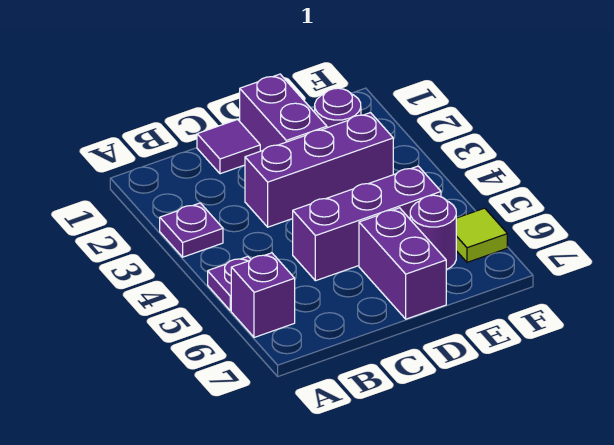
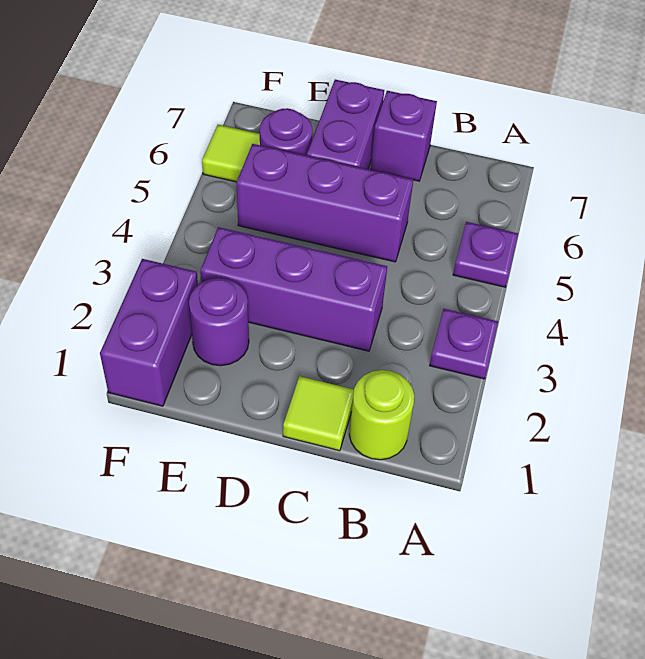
purple brick A6 level 1 -> purple brick C7 level 1
none -> lime round brick B1 level 1
purple tile C1 level 1 -> lime tile C1 level 1
purple brick D1:D2 level 1 -> purple brick F1:F2 level 1

